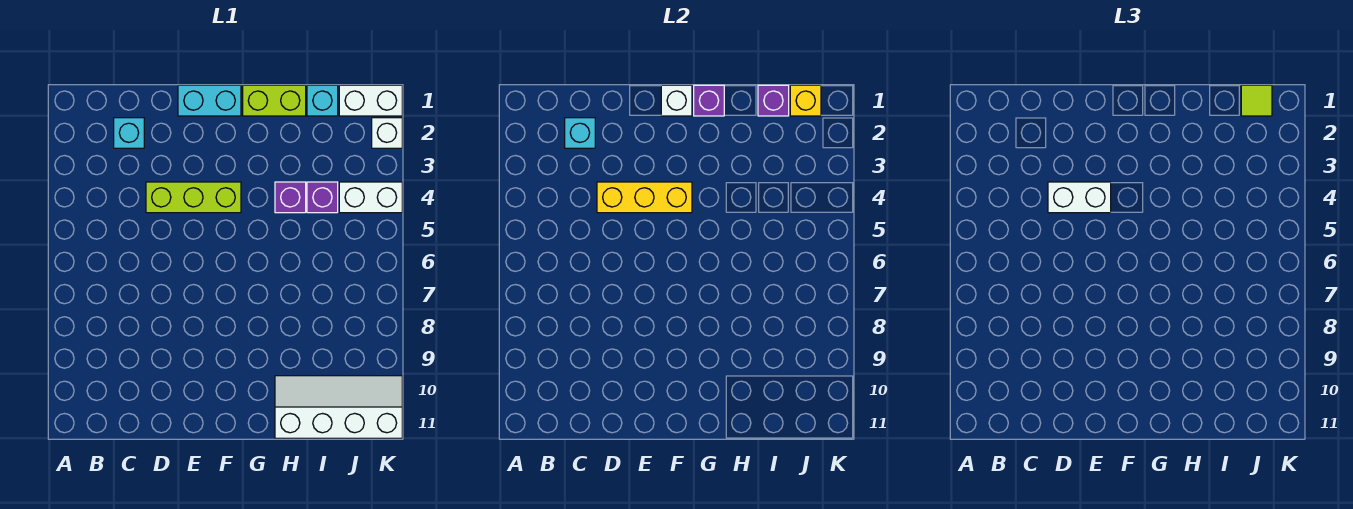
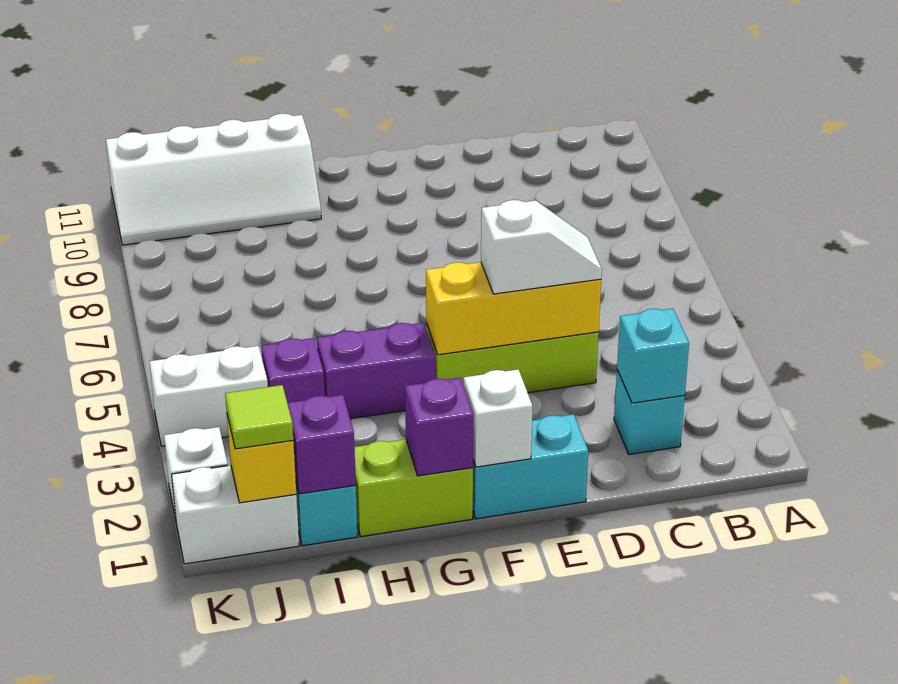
white brick D4:E4 level 3 -> white slope D4:E4 level 3 top E
purple brick H4 level 1 -> purple brick G4:H4 level 1

